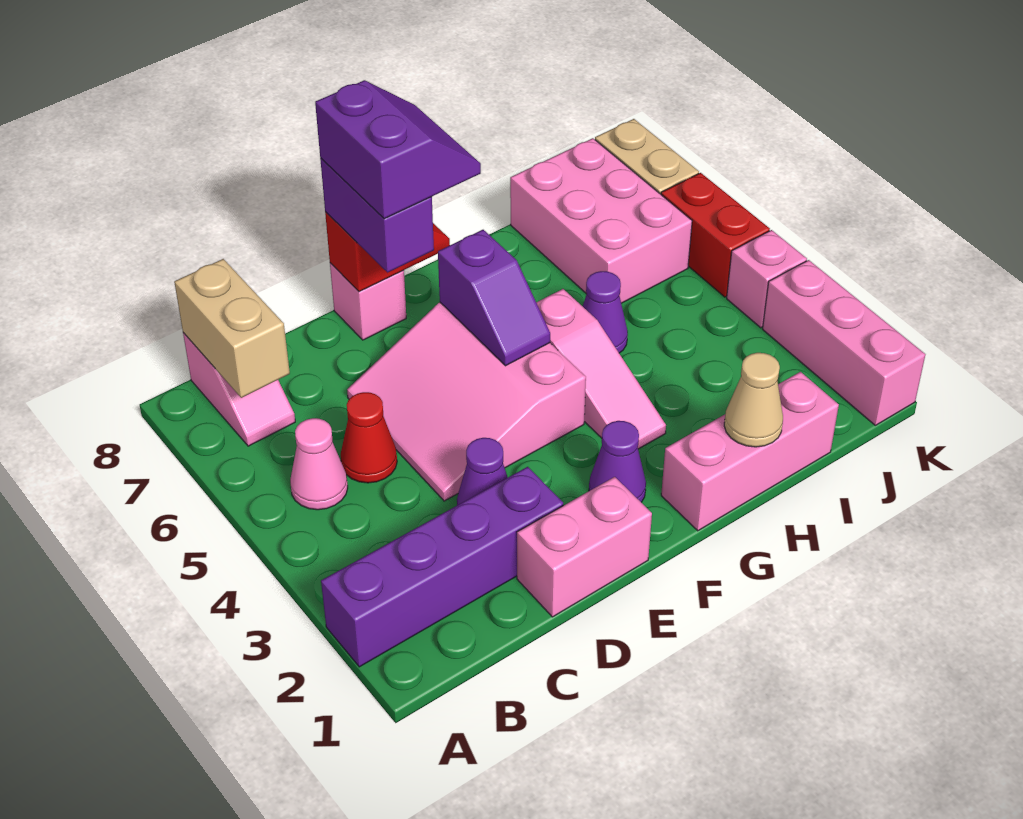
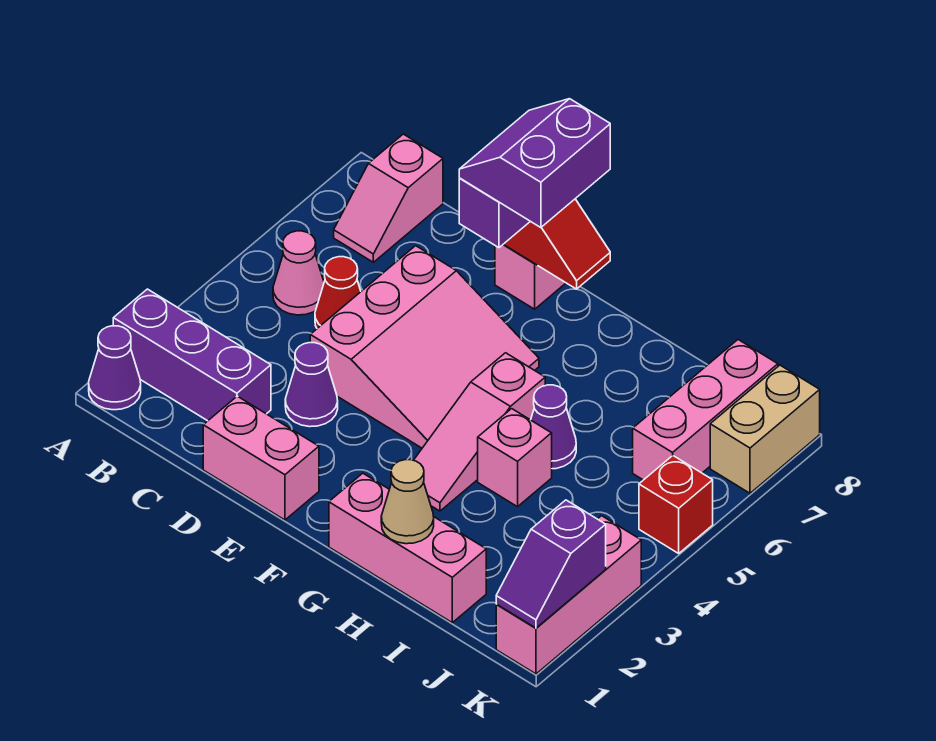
purple brick A2:D2 level 1 -> purple brick A2:C2 level 1
tan brick B7:B8 level 2 -> none
pink slope D4:F6 level 1 top F -> pink slope D4:F6 level 1 top D
purple slope E7:F8 level 4 top E -> purple slope E7:F8 level 4 top F
purple cone F2 level 1 -> purple cone A1 level 1
purple slope F5:F6 level 2 top 6 -> purple slope K1:K2 level 2 top 2
pink brick I6:J8 level 1 -> pink brick J6:J8 level 1
pink brick K4 level 1 -> pink brick H4 level 1
red brick K5:K6 level 1 -> red brick K5 level 1

